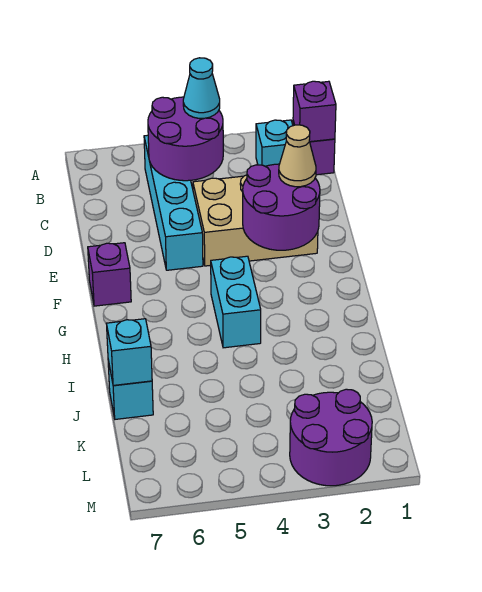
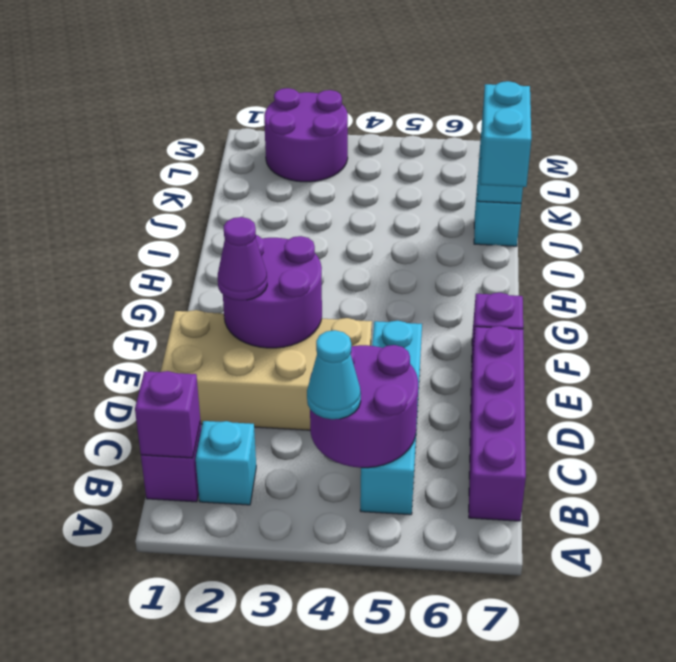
none -> purple brick B7:E7 level 1
tan brick D2:E4 level 1 -> tan brick D1:E4 level 1
tan cone E2 level 3 -> purple cone E2 level 3
cyan brick G4:H4 level 1 -> cyan brick I7:J7 level 3

